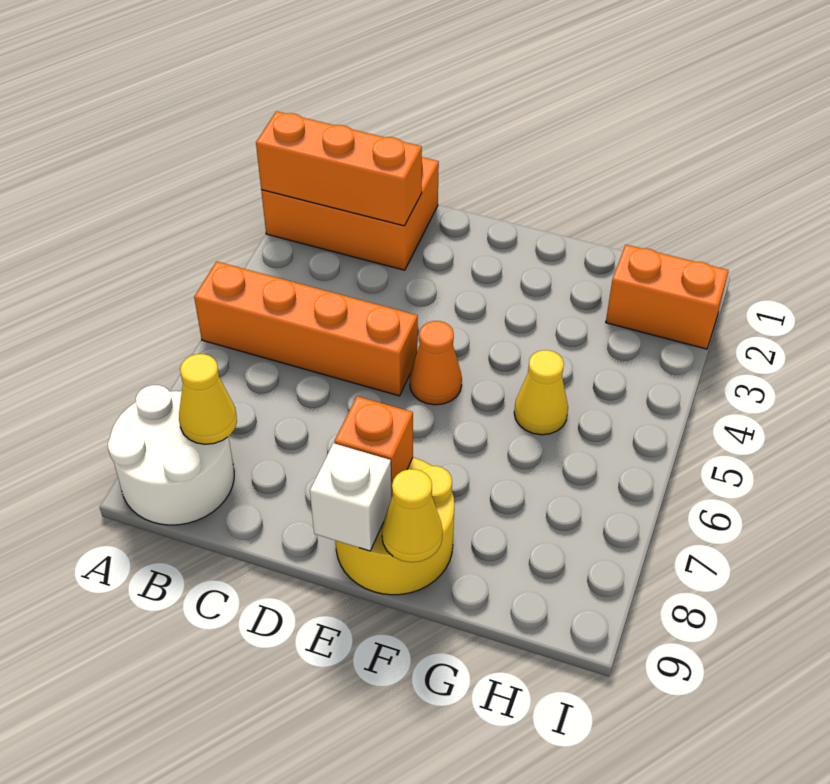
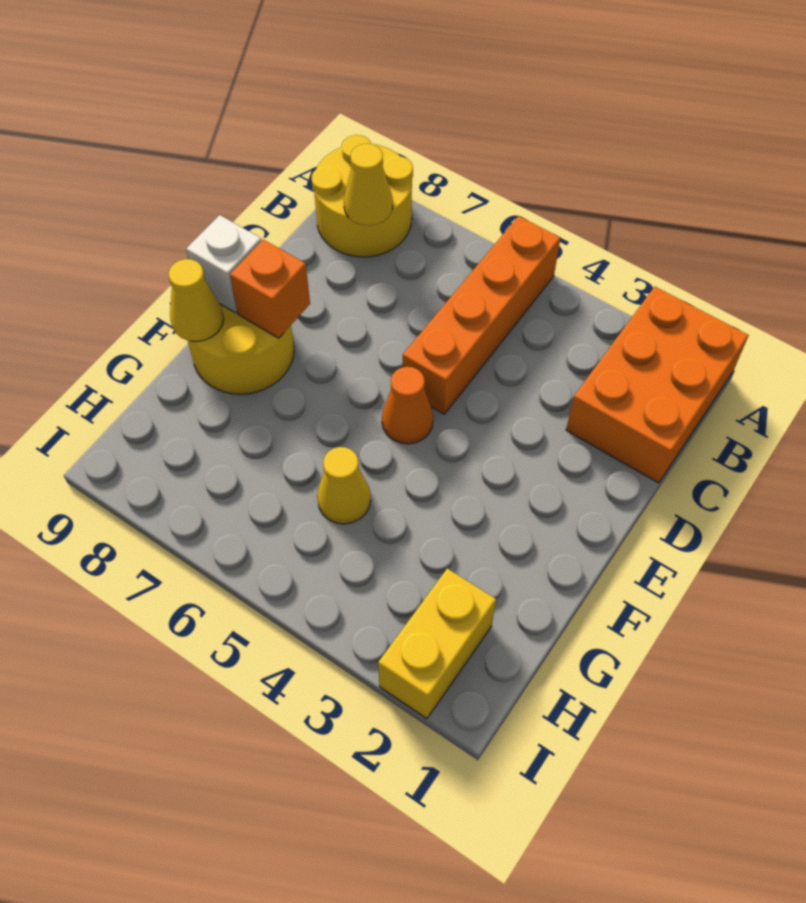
orange brick A2:C2 level 2 -> none
white round brick A8:B9 level 1 -> yellow round brick A8:B9 level 1
orange brick H2:I2 level 1 -> yellow brick H2:I2 level 1

